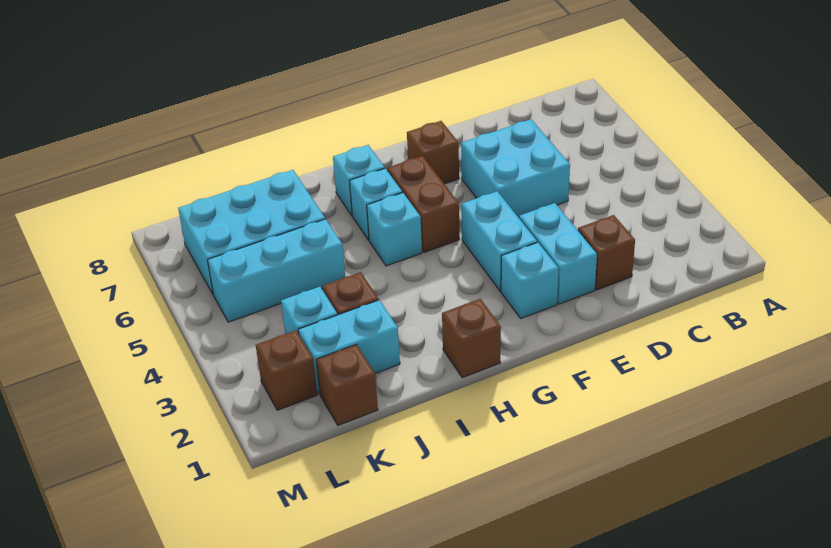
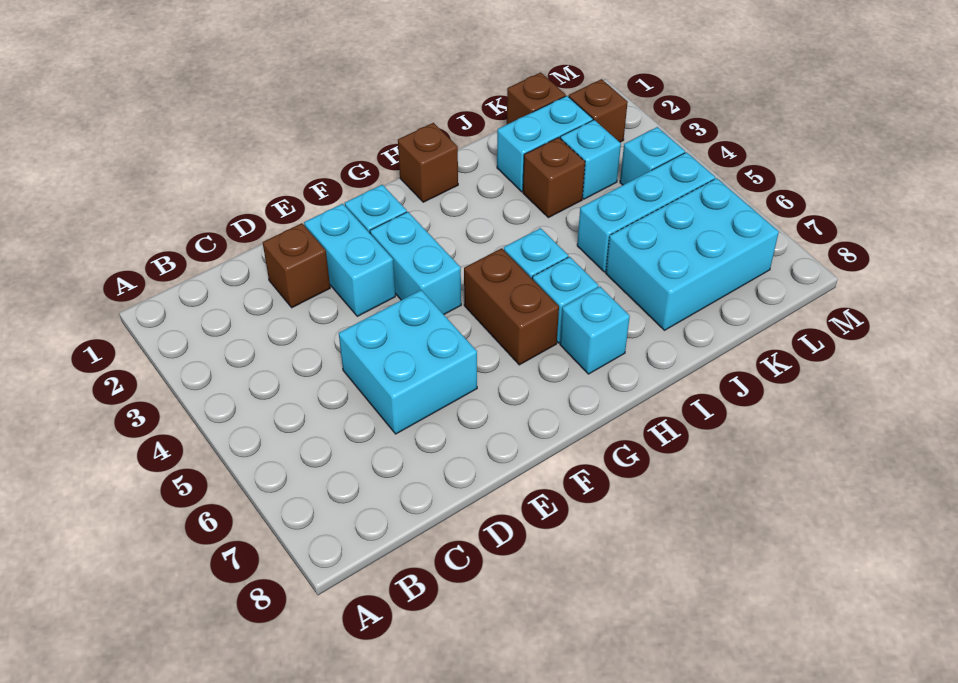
brown brick F7 level 1 -> none
none -> cyan brick L4 level 1

